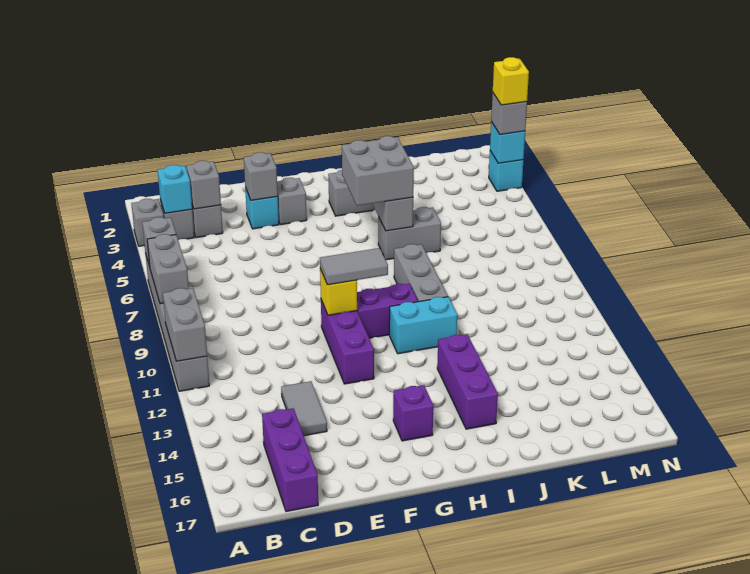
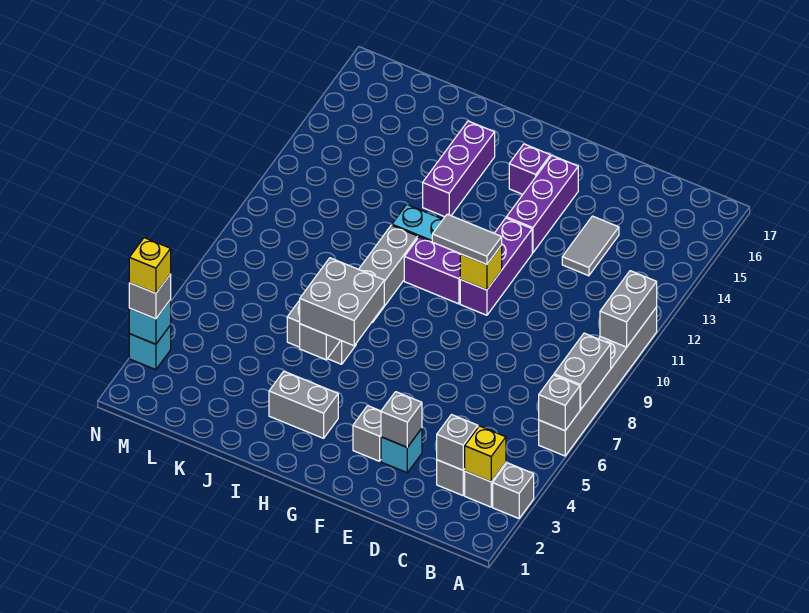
cyan brick B3 level 2 -> yellow brick B3 level 2
purple brick C15:C17 level 1 -> purple brick F13:F15 level 1

